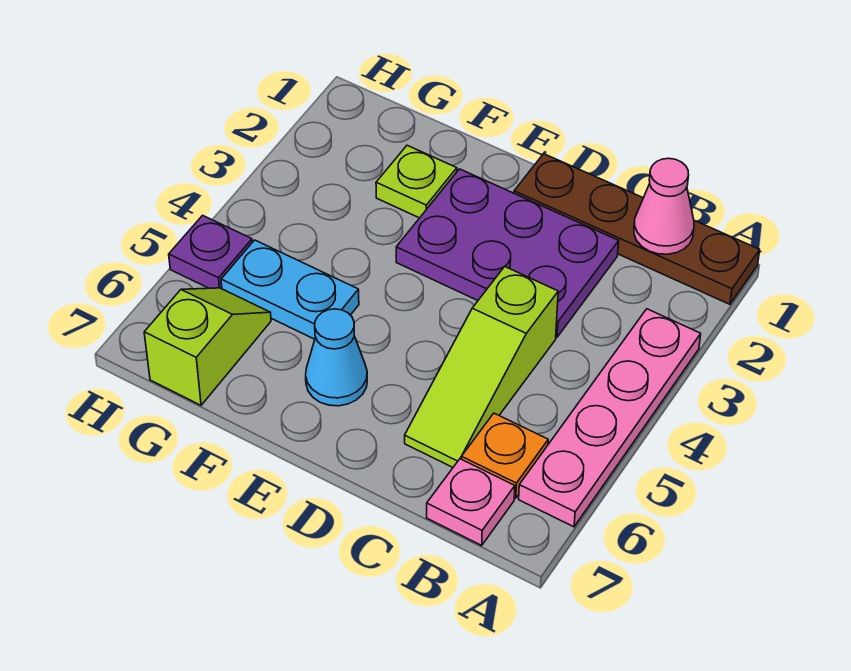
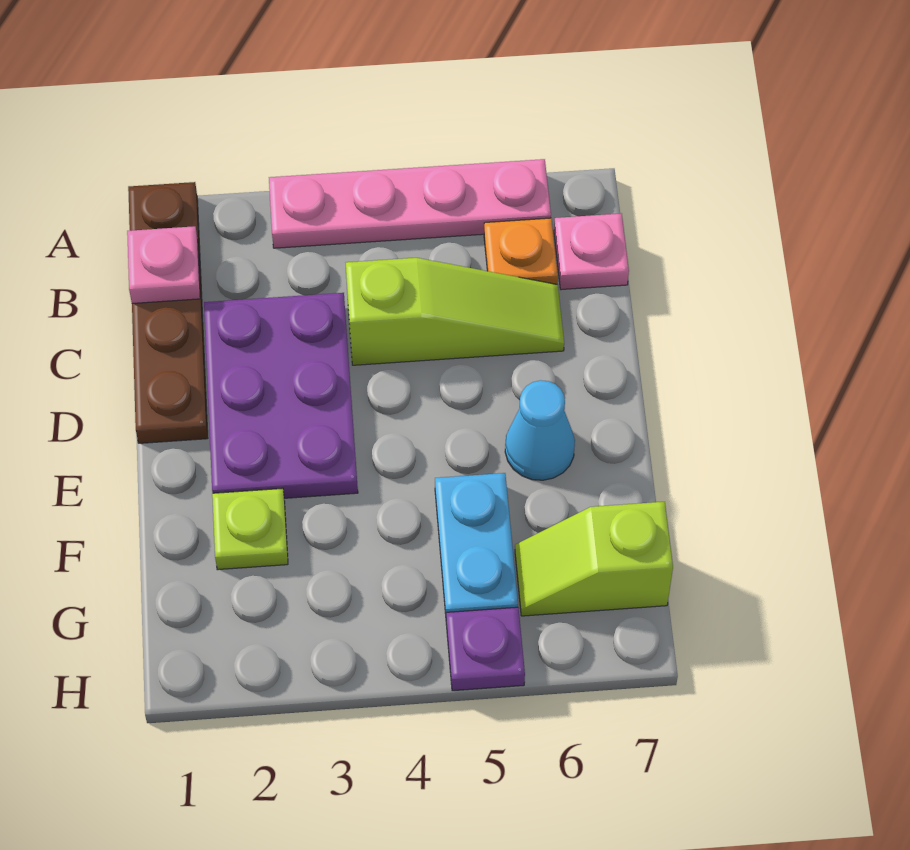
pink cone B1 level 2 -> pink plate B1 level 2

